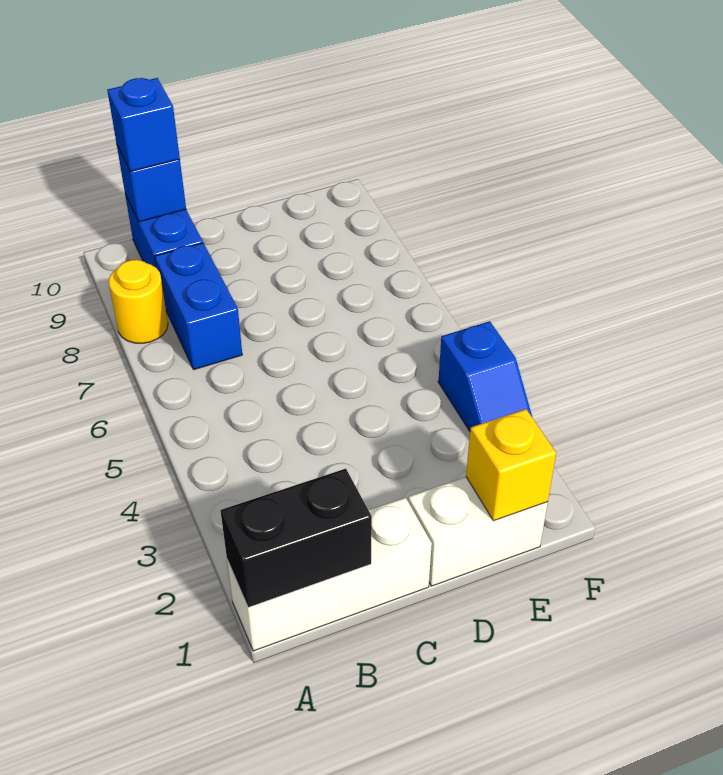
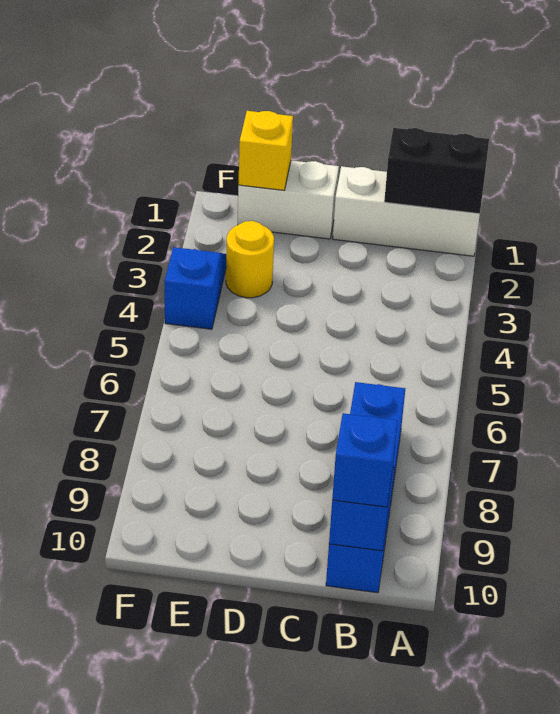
yellow round brick A8 level 1 -> yellow round brick E3 level 1

